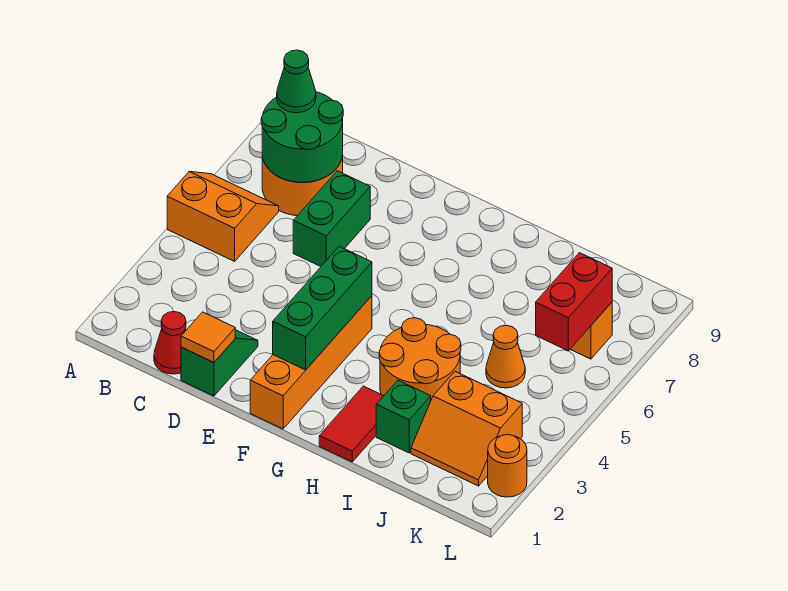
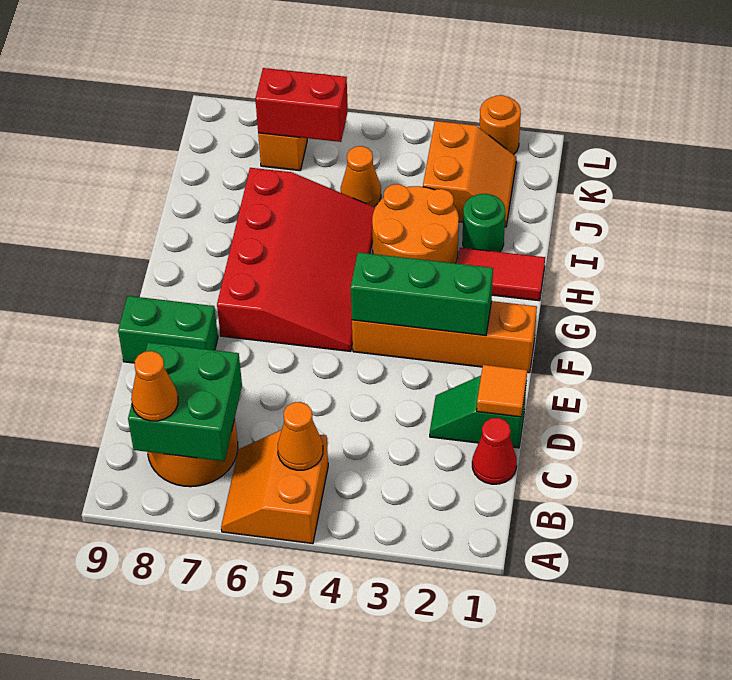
none -> orange cone B5 level 2
green round brick B7:C8 level 2 -> green brick B7:C8 level 2
green cone B8 level 3 -> orange cone B8 level 3
green brick D6:D7 level 1 -> green brick E8:E9 level 1
none -> red slope F5:I7 level 1 top 7
green brick I2 level 1 -> green round brick I2 level 1

